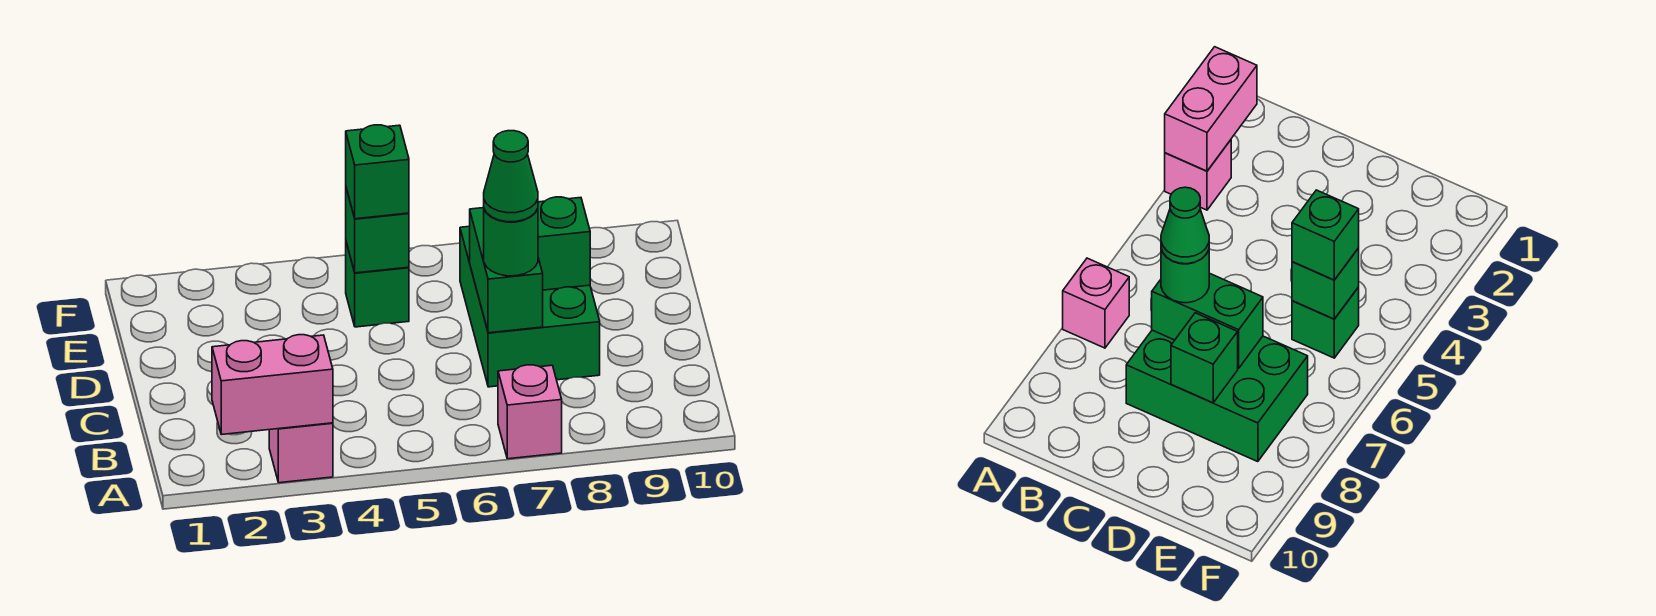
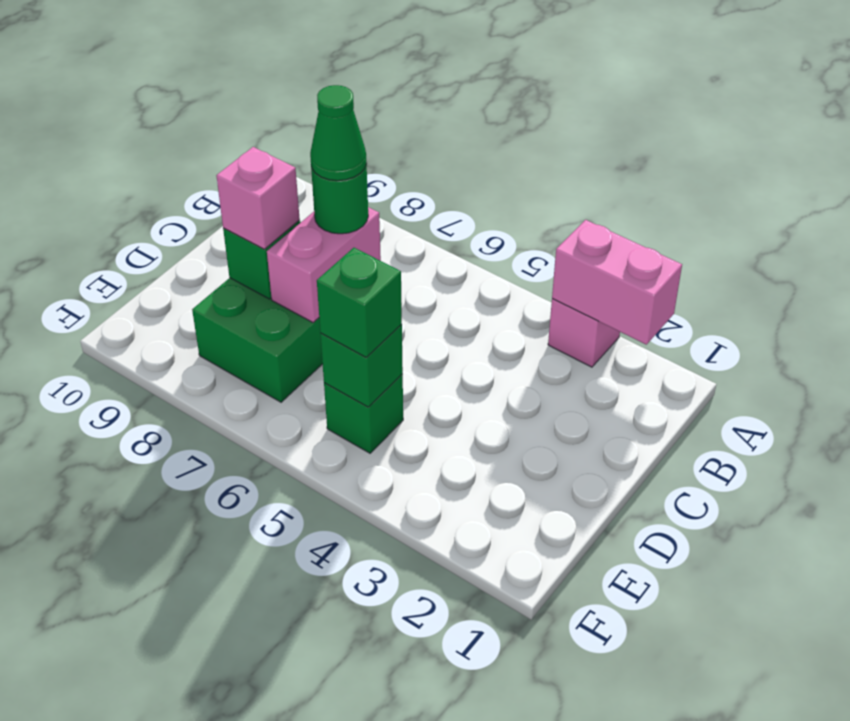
pink brick A7 level 1 -> pink brick D8 level 3
green brick C7:D7 level 2 -> pink brick C7:D7 level 2

